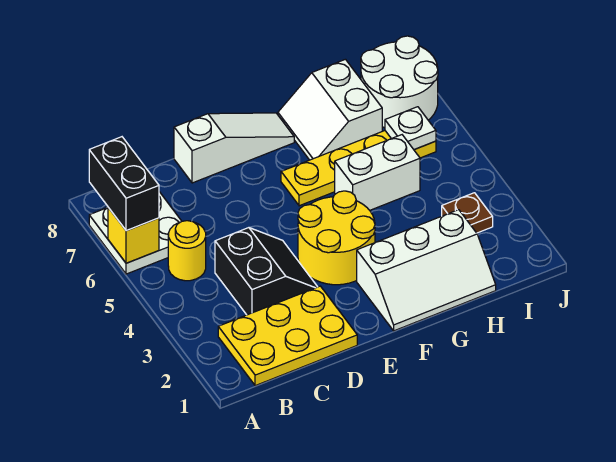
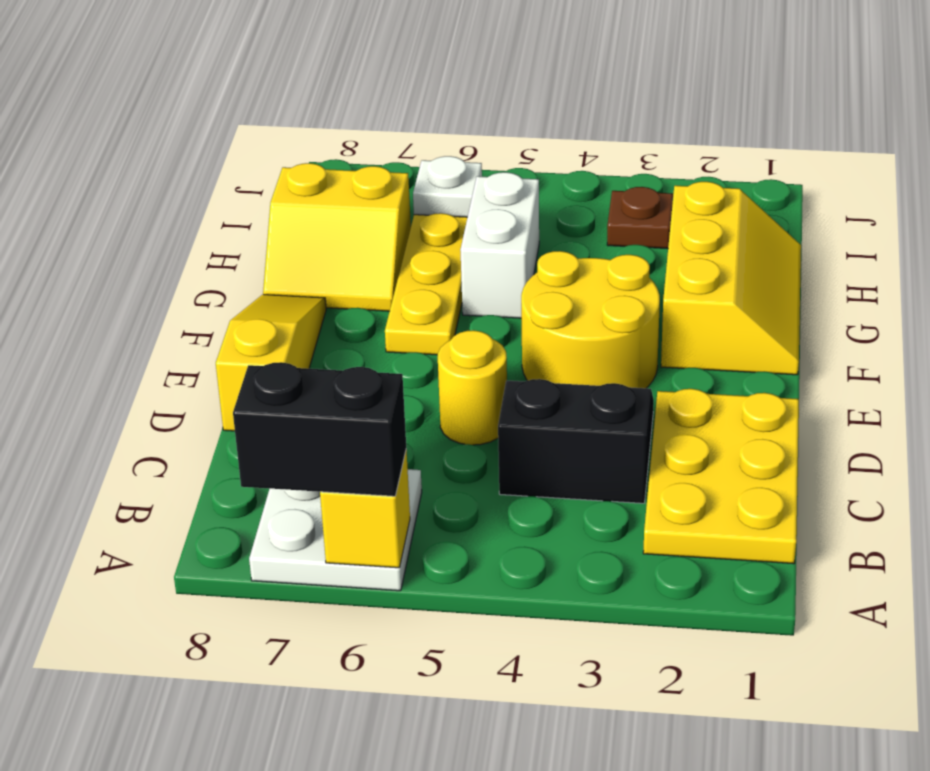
yellow round brick B5 level 1 -> yellow round brick D5 level 1
white slope D8:F8 level 1 top D -> yellow slope D8:F8 level 1 top D
white slope F1:H2 level 1 top 2 -> yellow slope F1:H2 level 1 top 2
white slope G7:H8 level 1 top H -> yellow slope G7:H8 level 1 top H
white round brick I7:J8 level 1 -> none

